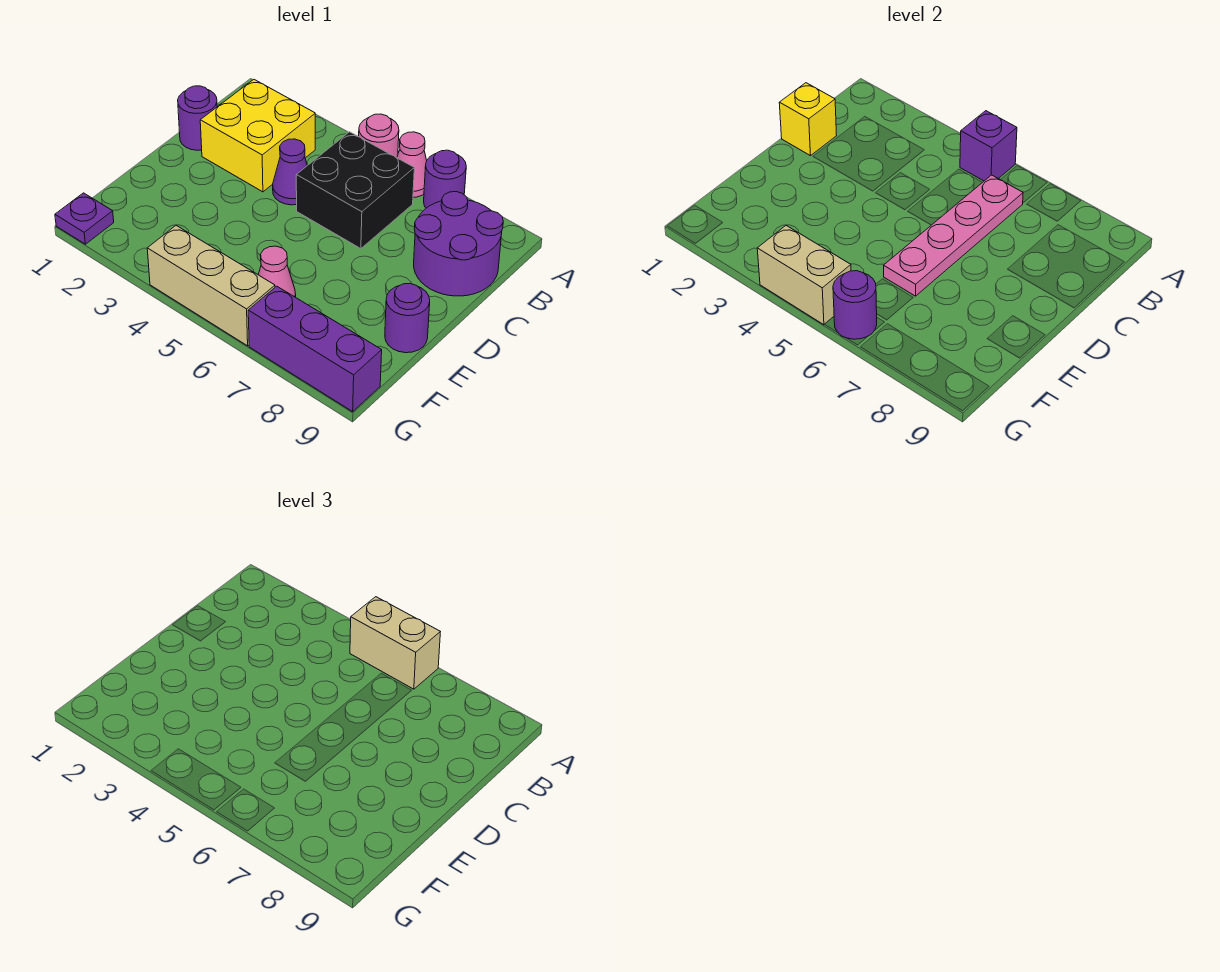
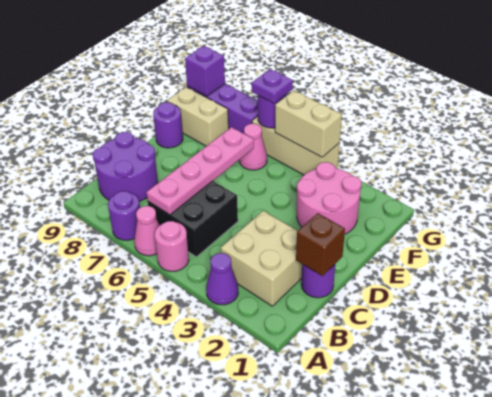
purple brick A5 level 2 -> purple brick G9 level 2
tan brick A5:A6 level 3 -> tan brick F8:F9 level 1
yellow brick B2:C3 level 1 -> tan brick B2:C3 level 1
yellow brick C1 level 2 -> brown brick C1 level 2
purple cone C4 level 1 -> purple cone A3 level 1
none -> pink round brick E2:F3 level 1
purple plate G1 level 1 -> purple plate G6 level 3

